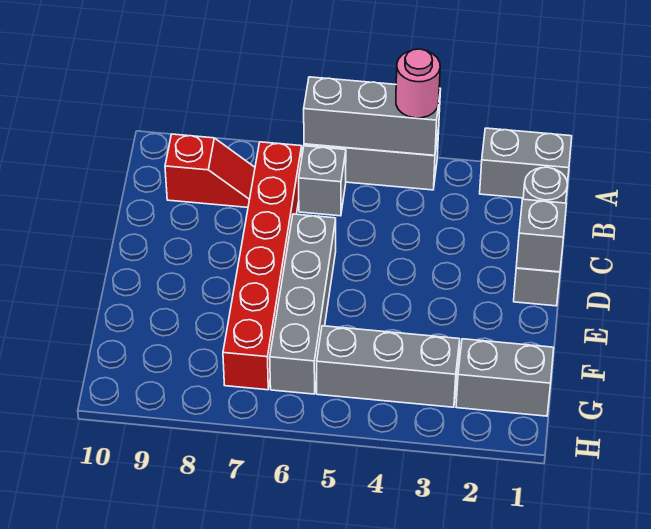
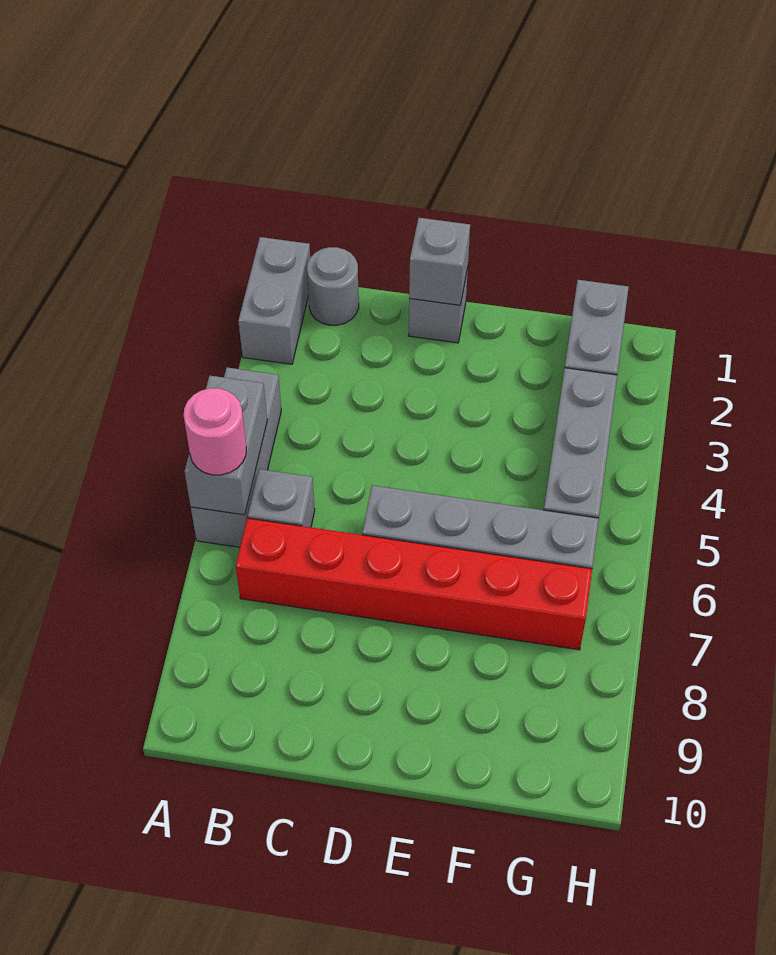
grey brick A4:A6 level 2 -> grey brick A5:A6 level 2
pink round brick A4 level 3 -> pink round brick A6 level 3
red slope B8:B9 level 1 top 9 -> none

